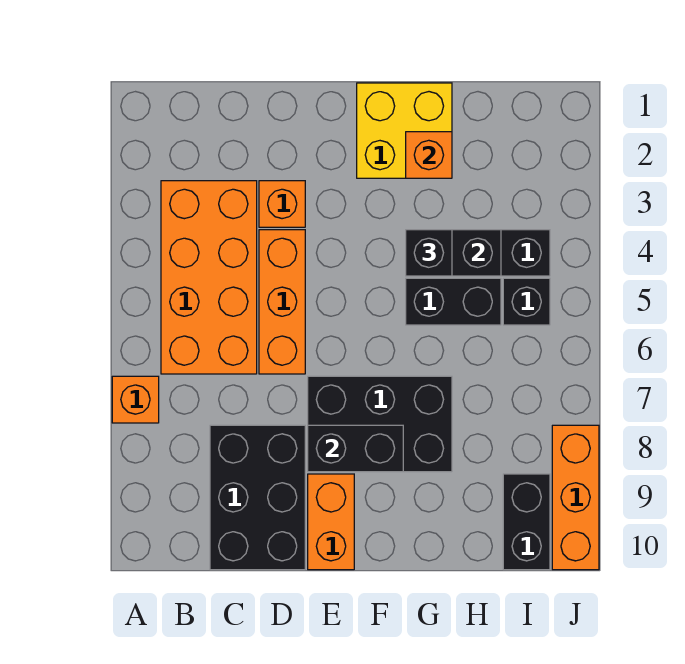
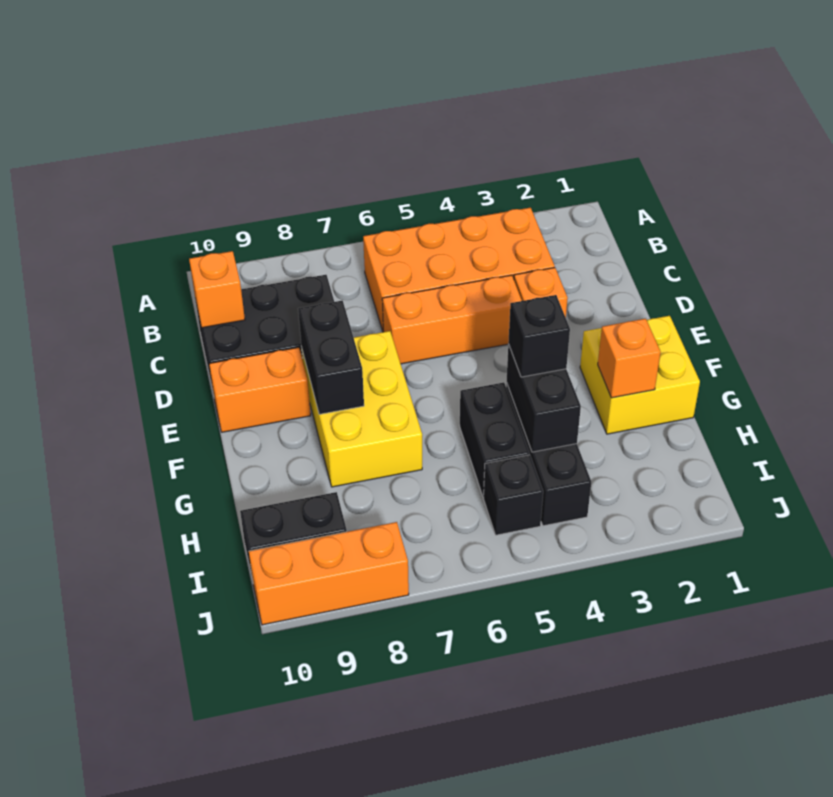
orange brick A7 level 1 -> orange brick C10 level 2
black brick E7:G8 level 1 -> yellow brick E7:G8 level 1

